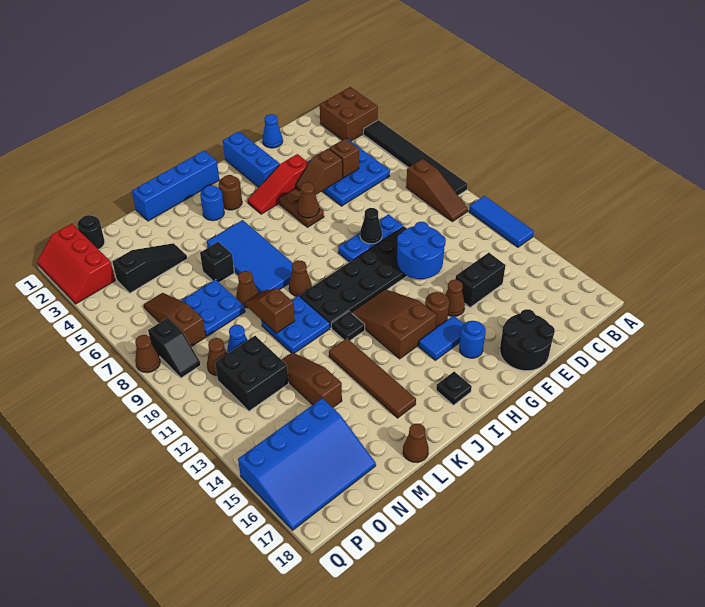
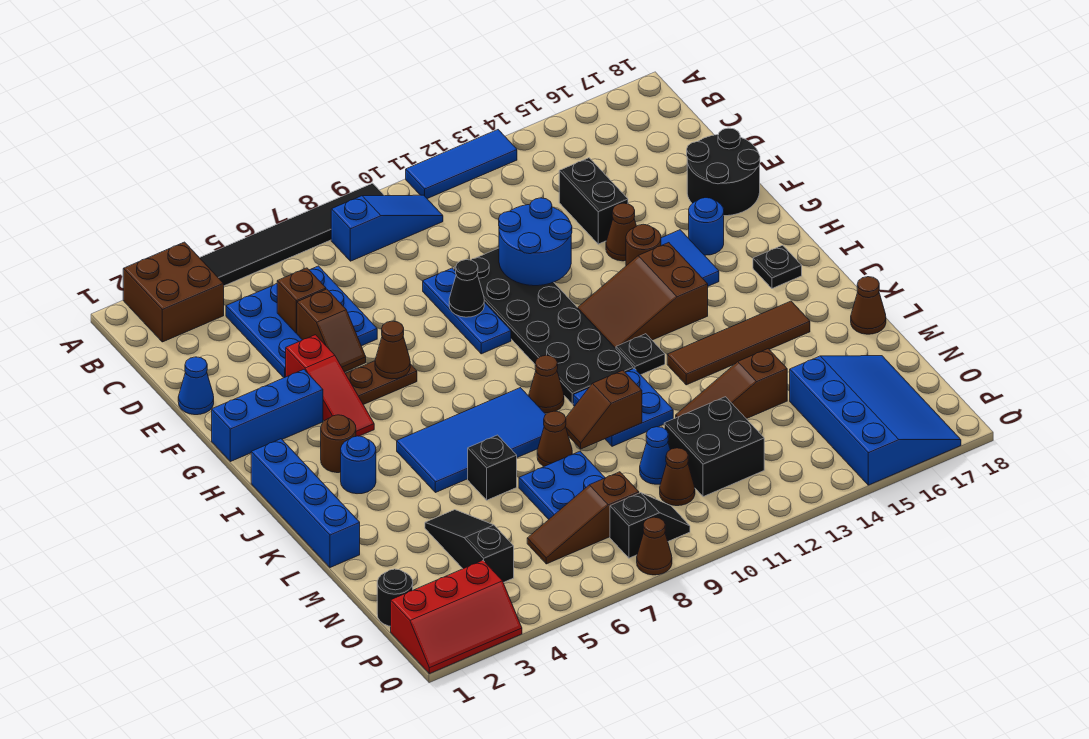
brown slope B8:B10 level 1 top 8 -> blue slope B8:B10 level 1 top 8

